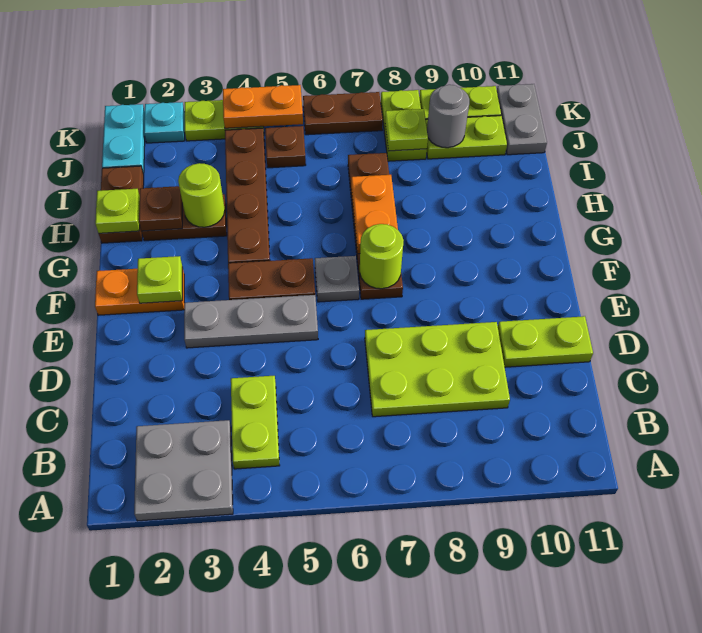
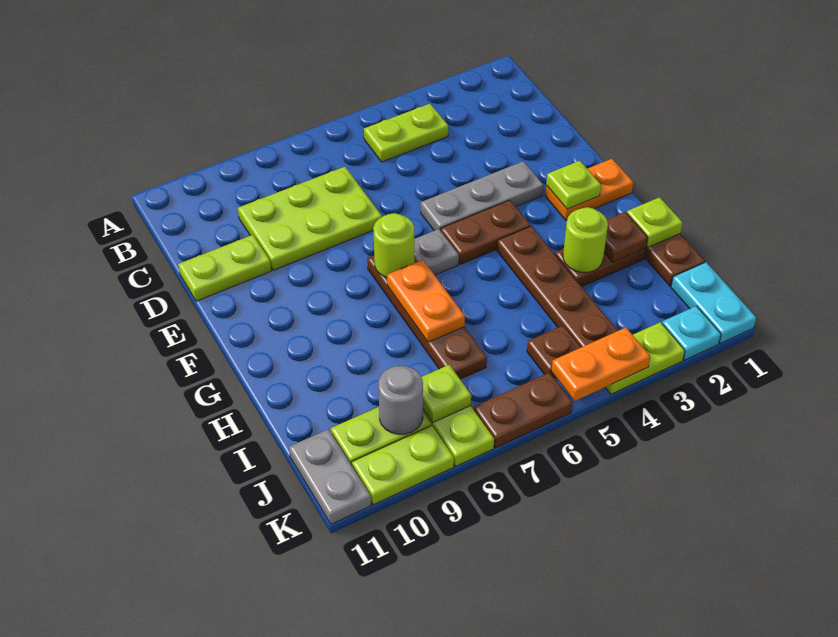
grey plate A2:B3 level 1 -> none
lime plate B4:C4 level 1 -> lime plate B4:B5 level 1

